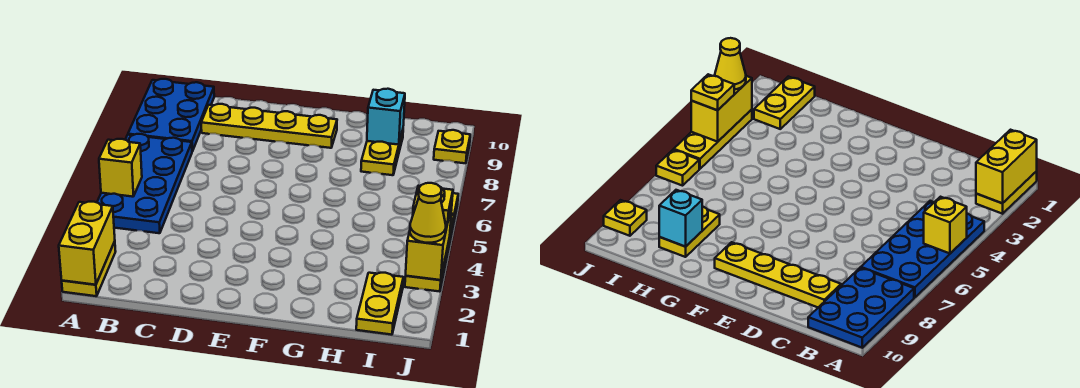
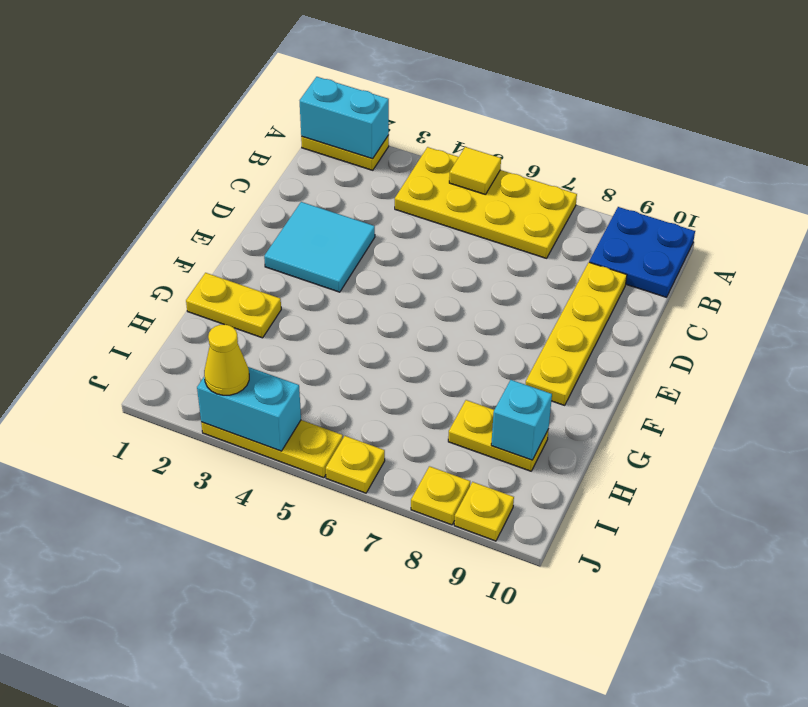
yellow brick A1:A2 level 2 -> cyan brick A1:A2 level 2
blue plate A4:B7 level 1 -> yellow plate A4:B7 level 1
yellow brick A5 level 2 -> yellow tile A5 level 2
blue plate A8:B10 level 1 -> blue plate A9:B10 level 1
none -> cyan tile D2:E3 level 1
yellow plate I1:I2 level 1 -> yellow plate G1:G2 level 1
yellow brick J3:J4 level 2 -> cyan brick J3:J4 level 2
yellow plate J4 level 3 -> yellow plate J8 level 1

